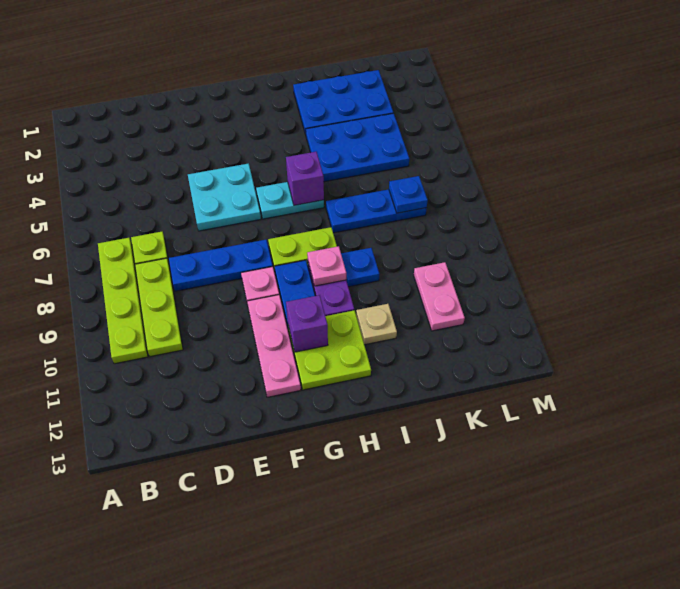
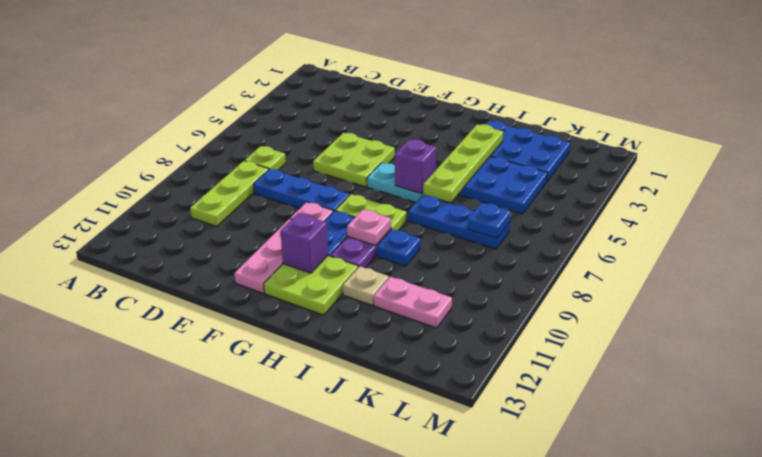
lime plate B7:B10 level 1 -> lime plate I3:I6 level 2
cyan plate E5:F6 level 1 -> lime plate E5:F6 level 1
pink plate K10:K11 level 1 -> pink plate J11:K11 level 1

